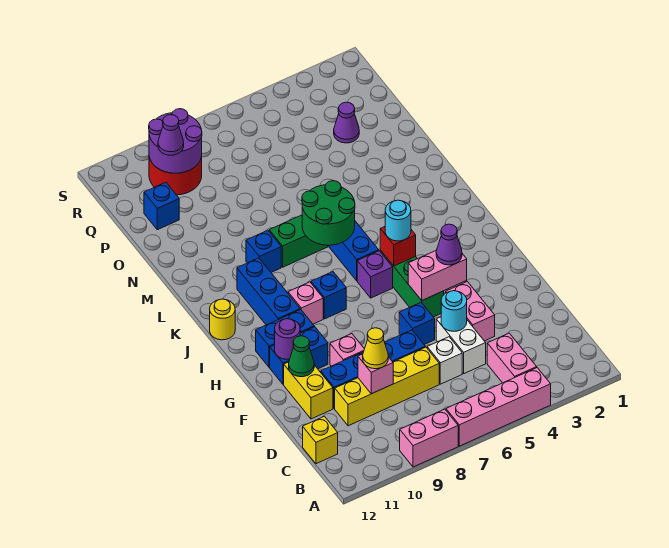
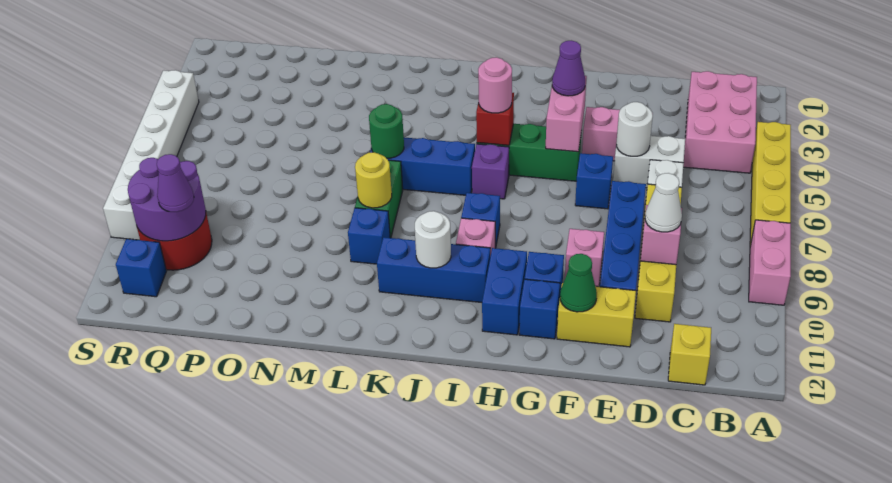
pink brick A4:A7 level 1 -> yellow brick A4:A7 level 1
pink brick B4:C4 level 1 -> pink brick B2:C4 level 1
yellow cone D9 level 3 -> white cone D9 level 3
cyan round brick E5 level 2 -> white round brick E5 level 2
purple round brick G11 level 2 -> none
cyan round brick I5 level 3 -> pink round brick I5 level 3
none -> white round brick J10 level 2
yellow round brick J12 level 1 -> yellow round brick L8 level 2
green round brick K6:L7 level 2 -> green round brick L6 level 2
purple cone P3 level 1 -> none
blue brick P11 level 1 -> blue brick R11 level 1
none -> white brick S4:S9 level 1

